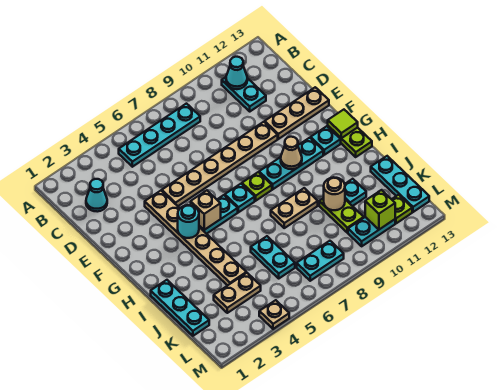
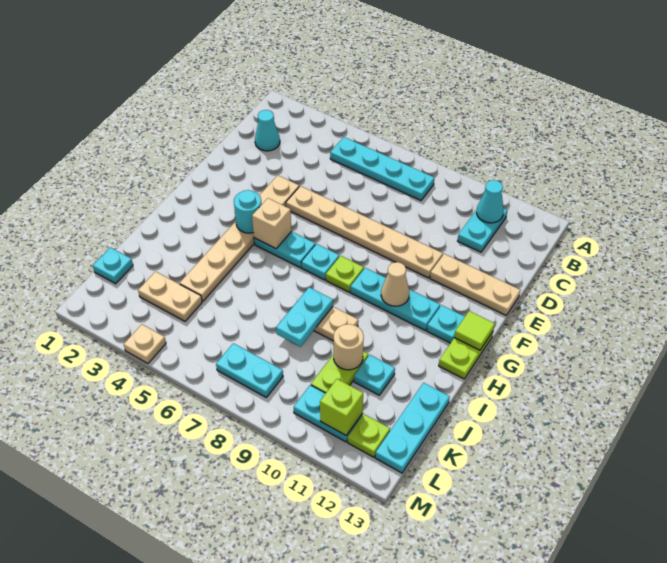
cyan plate I1:K1 level 1 -> cyan plate K1 level 1
cyan plate J6:K6 level 1 -> cyan plate I8:J8 level 2

